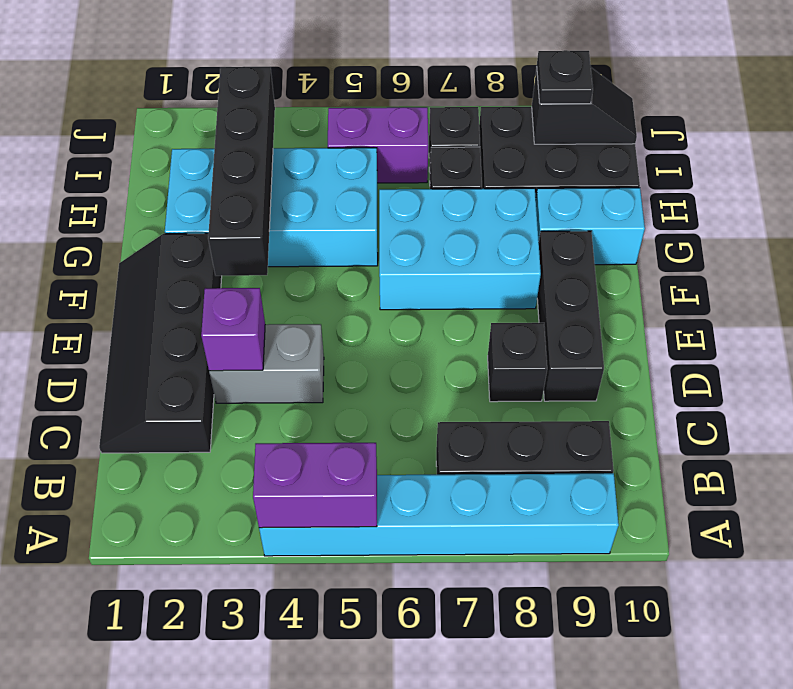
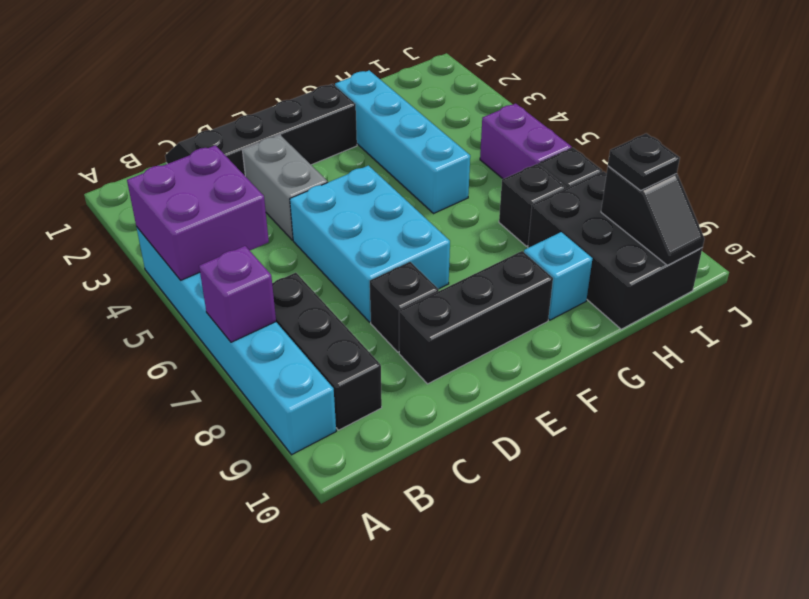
purple brick A4:A5 level 2 -> purple brick A4:B5 level 2
purple brick D3 level 2 -> purple brick A7 level 2
black brick F3:I3 level 2 -> none
cyan brick F6:G8 level 1 -> cyan brick D5:E7 level 1
cyan brick G2:H5 level 1 -> cyan brick G2:G5 level 1
cyan brick G9:G10 level 1 -> cyan brick G9 level 1

